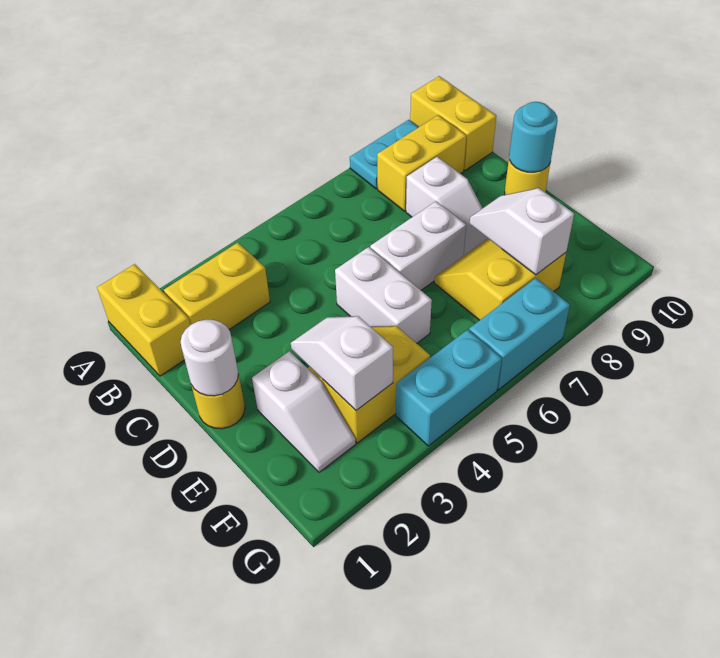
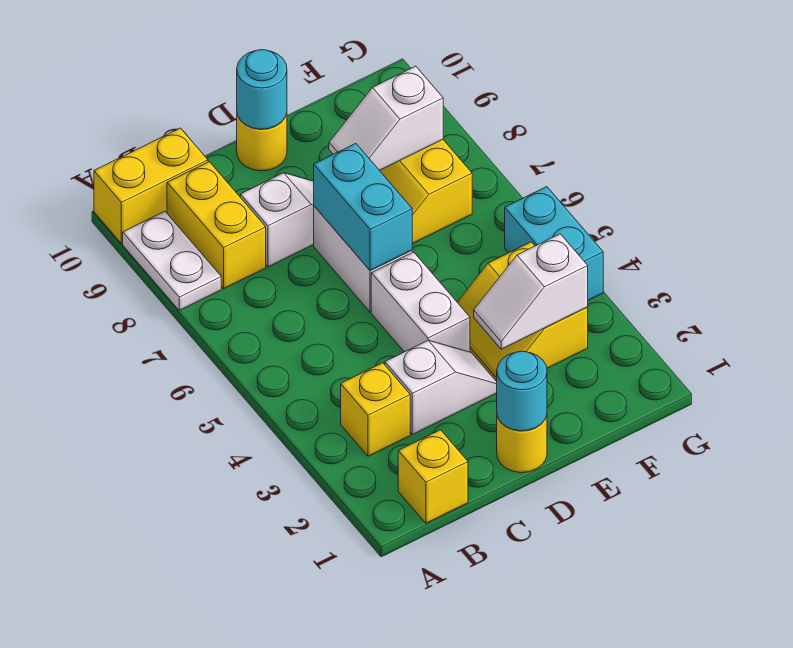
yellow brick A1:B1 level 1 -> yellow brick B1 level 1
cyan plate A8:A9 level 1 -> white plate A8:A9 level 1
yellow brick B2:B3 level 1 -> yellow brick B3 level 1
white round brick D1 level 2 -> cyan round brick D1 level 2
white brick D5:E5 level 1 -> white brick D4:D5 level 1
white slope E2:F2 level 1 top E -> white slope C3:D3 level 1 top C
cyan brick G6:G7 level 1 -> cyan brick D6:D7 level 2

